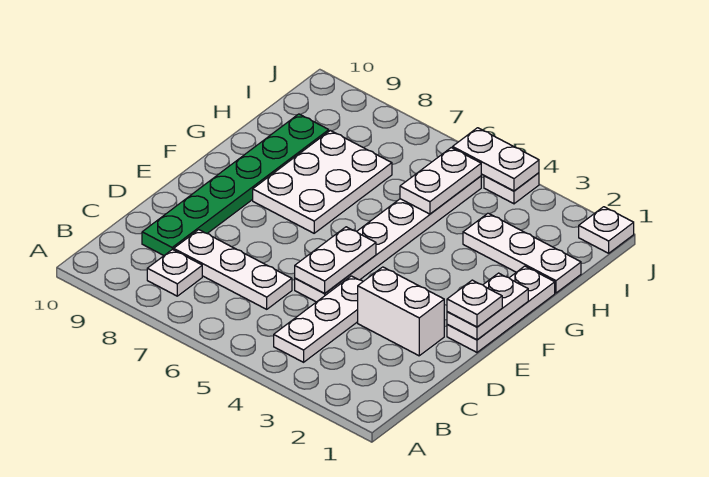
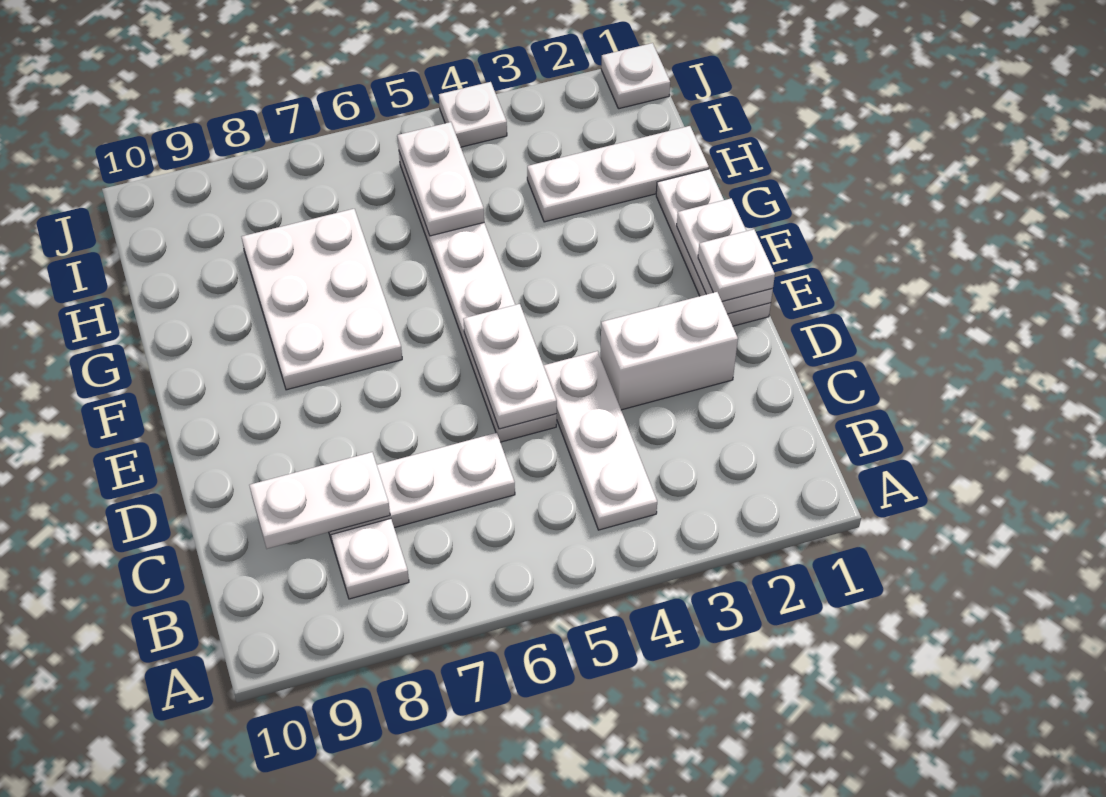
green plate C9:H9 level 1 -> none
white plate J4:J5 level 2 -> white plate C8:C9 level 2

